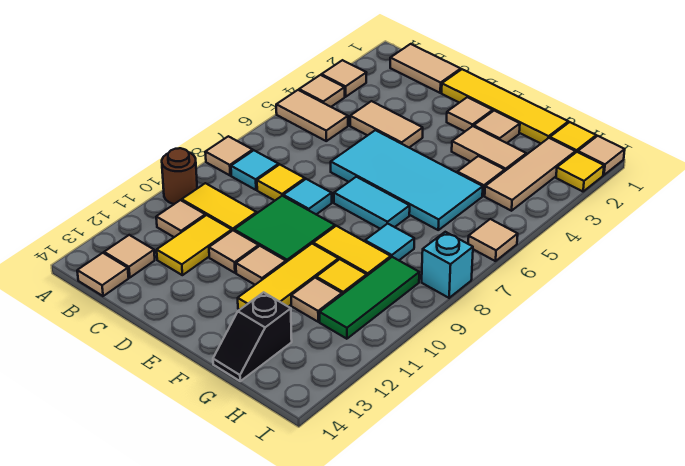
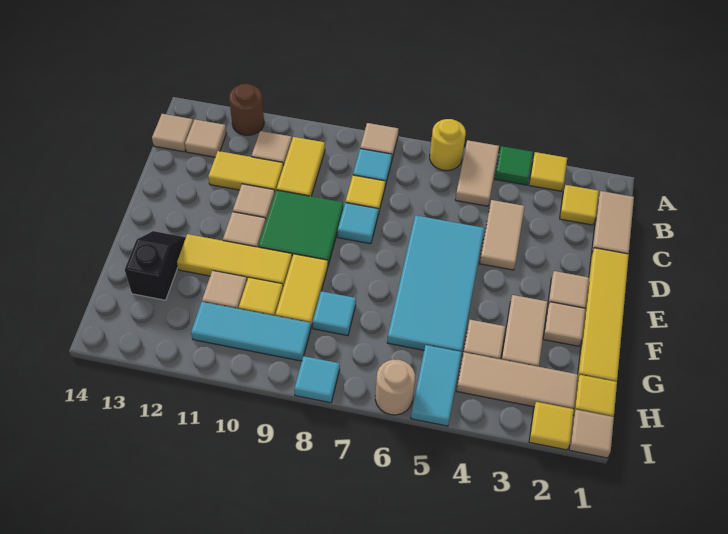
tan tile A3 level 1 -> yellow tile A3 level 1
tan tile A4 level 1 -> green tile A4 level 1
none -> yellow round brick A6 level 1
brown round brick A10 level 1 -> brown round brick A12 level 1
none -> yellow tile B2 level 1
cyan tile E7:F7 level 1 -> cyan tile H5:I5 level 1
black slope G13:G14 level 1 top 13 -> black slope F13:G13 level 1 top G
green tile H9:H11 level 1 -> cyan tile H9:H11 level 1
tan tile I6 level 1 -> tan round brick I6 level 1
cyan brick I8 level 1 -> cyan tile I8 level 1

